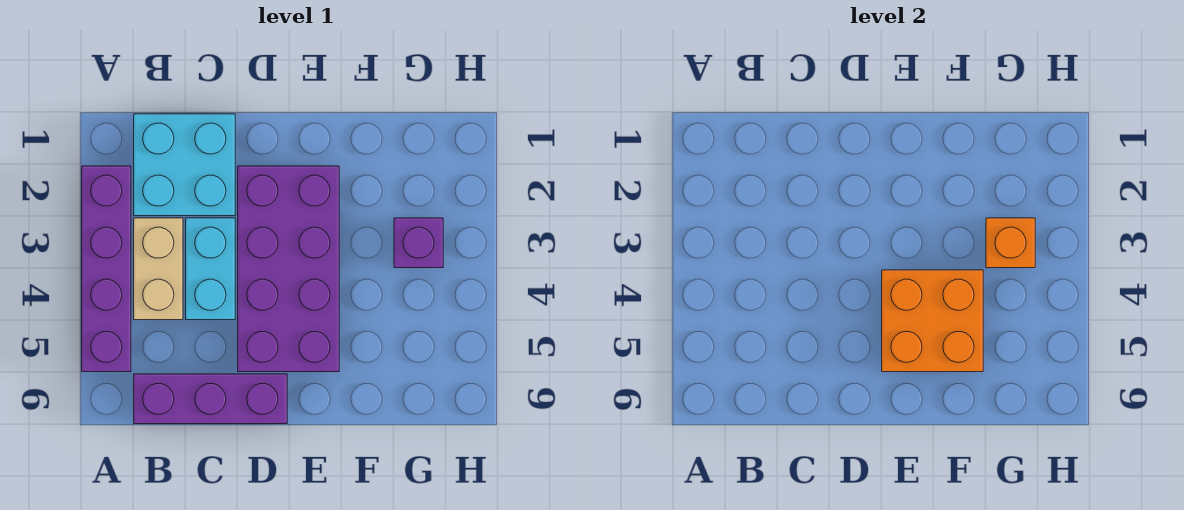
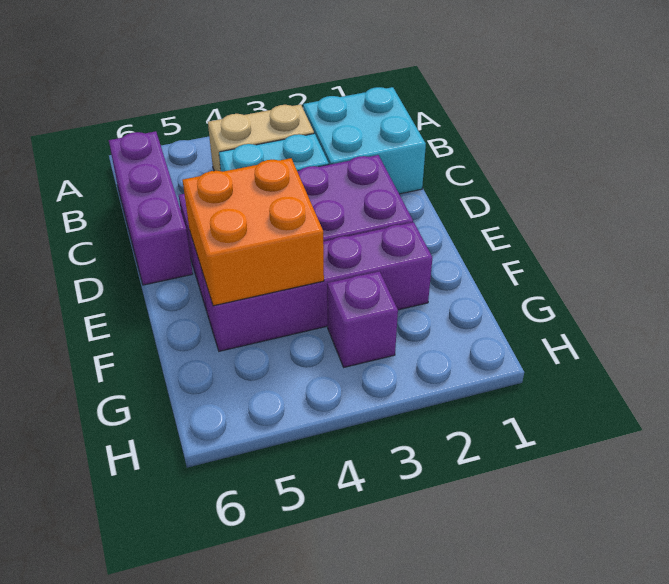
purple brick A2:A5 level 1 -> purple brick F2:F5 level 1
orange brick G3 level 2 -> none

